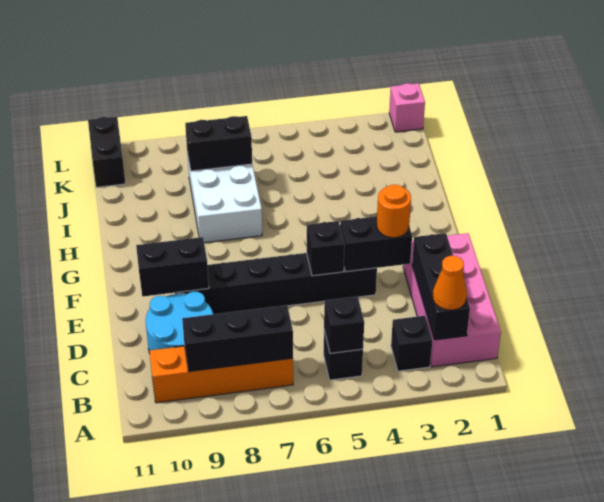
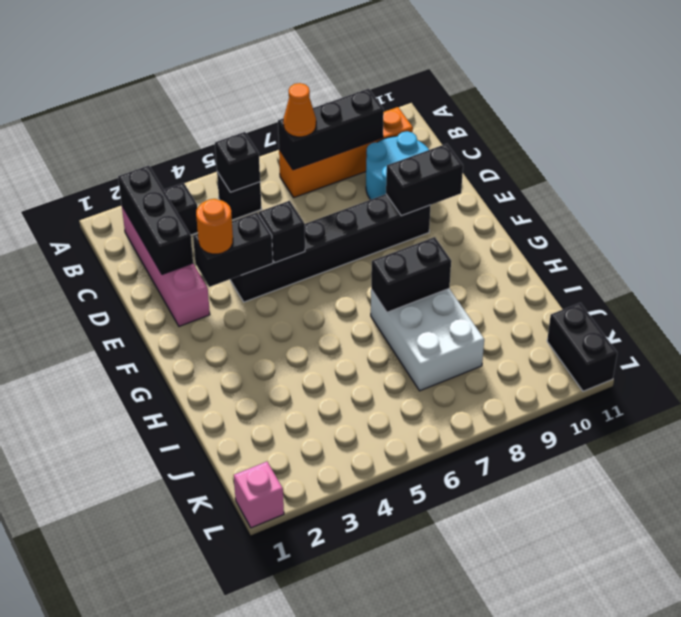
pink brick B1:E2 level 1 -> pink brick B2:E2 level 1
orange cone B2 level 3 -> orange cone B7 level 3
black brick J7:J8 level 2 -> black brick H7:H8 level 2

